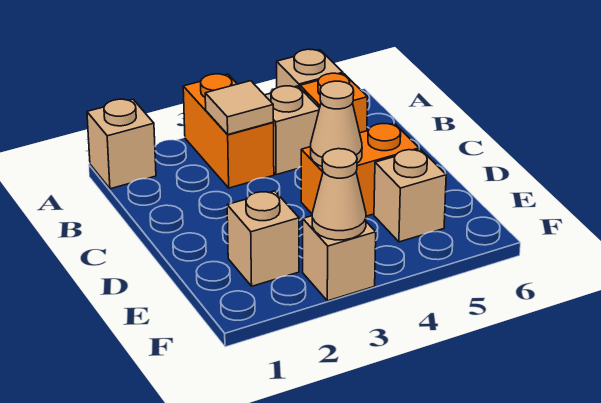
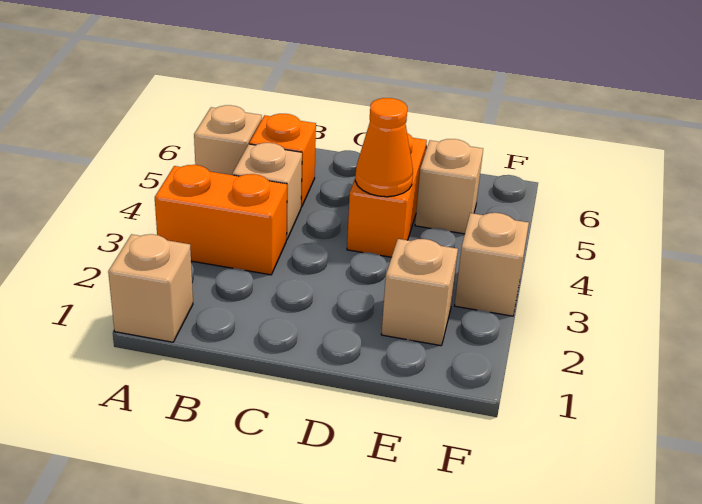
tan tile B3 level 2 -> none
tan cone D4 level 2 -> orange cone D4 level 2
tan cone F3 level 2 -> none

